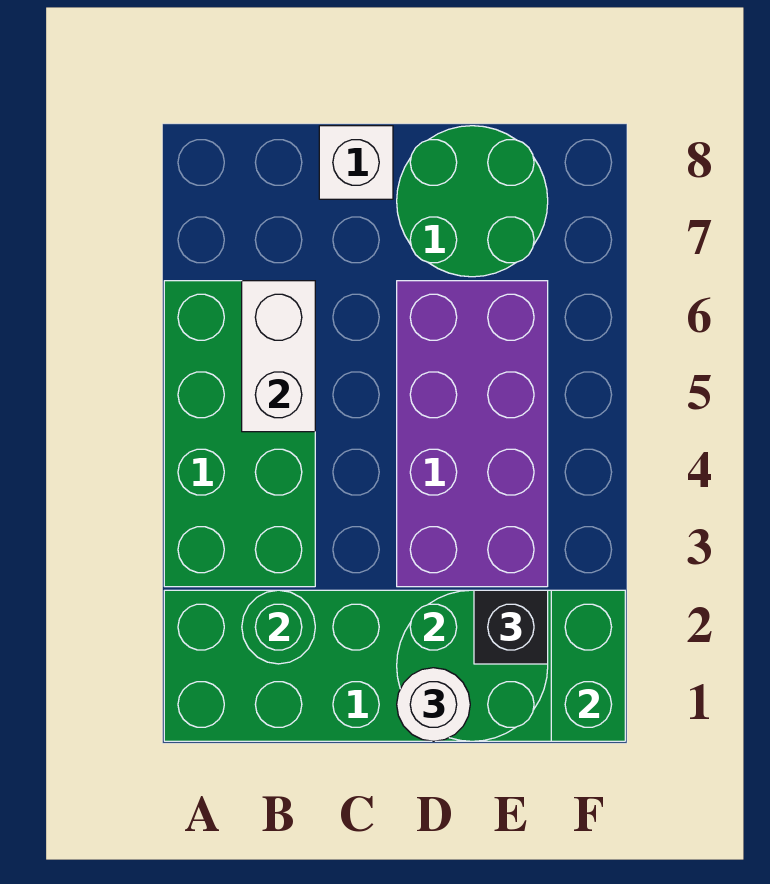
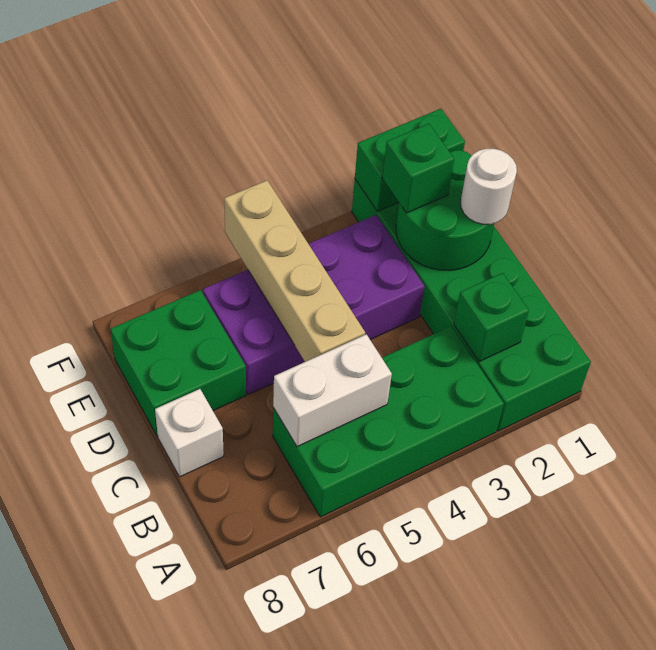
green round brick B2 level 2 -> green brick B2 level 2
none -> tan brick C5:F5 level 2
green round brick D7:E8 level 1 -> green brick D7:E8 level 1
black brick E2 level 3 -> green brick E2 level 3

